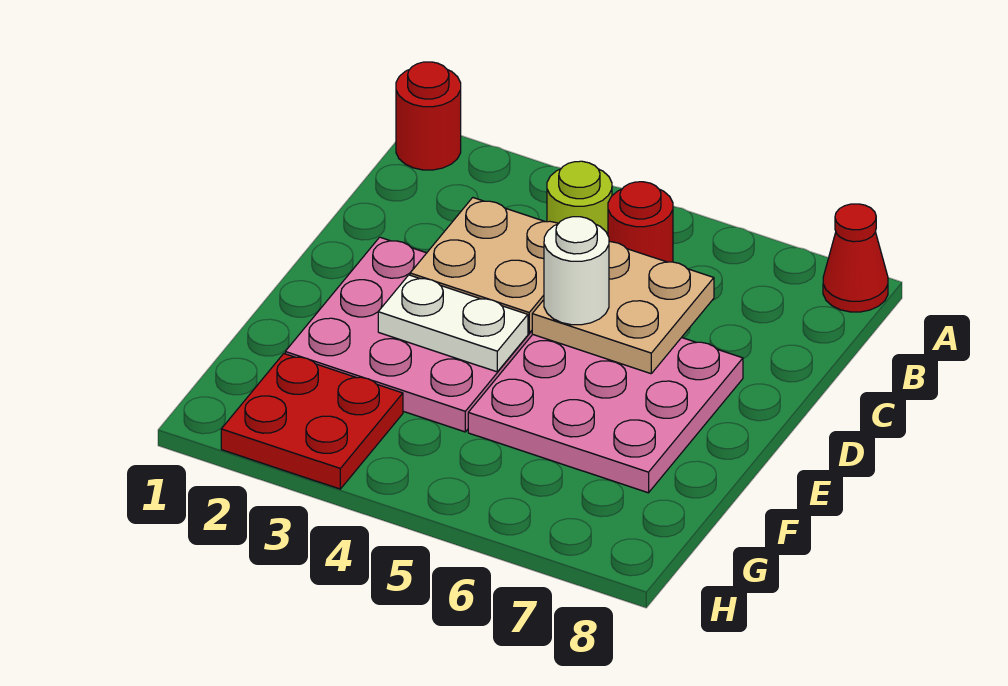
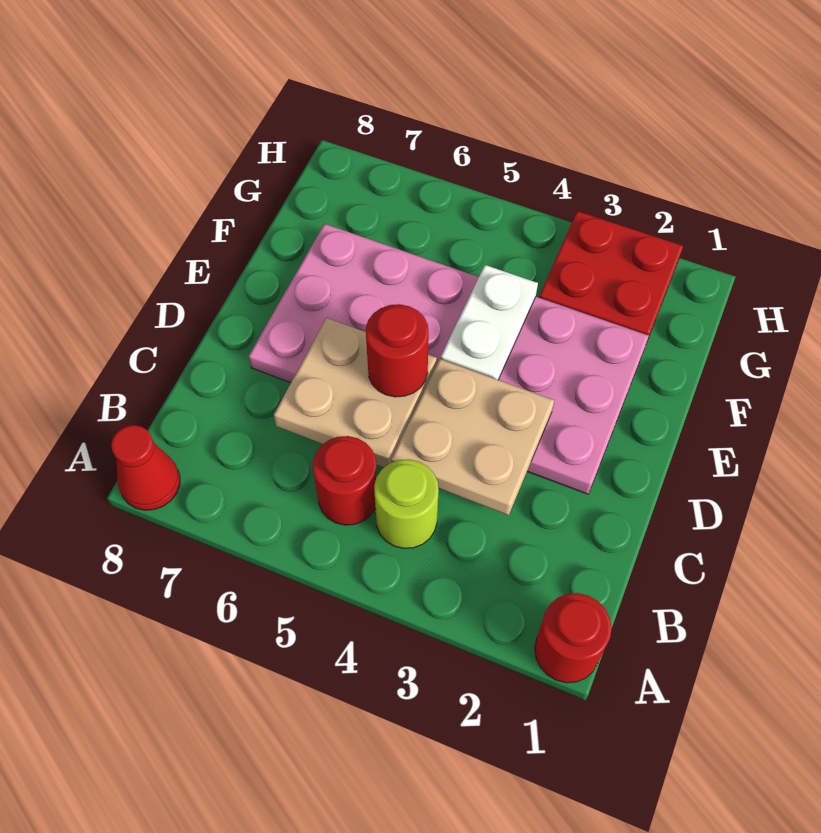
white round brick D5 level 3 -> red round brick D5 level 3
white plate E3:E4 level 2 -> white plate E4:F4 level 2

